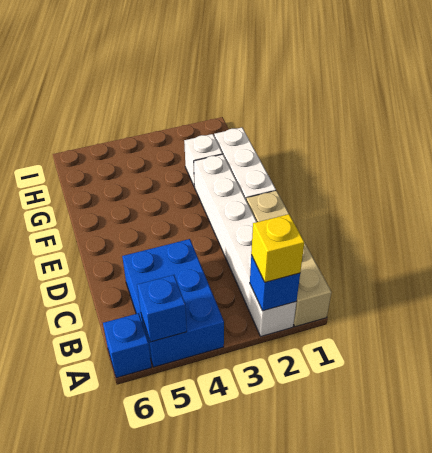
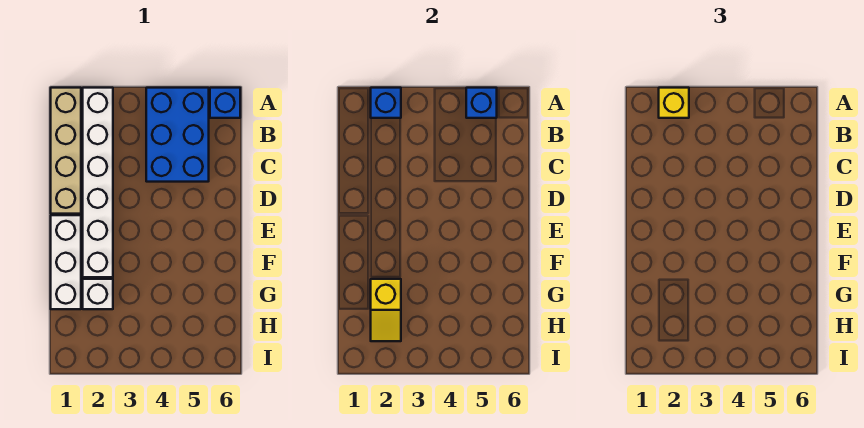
none -> yellow slope G2:H2 level 2 top G

